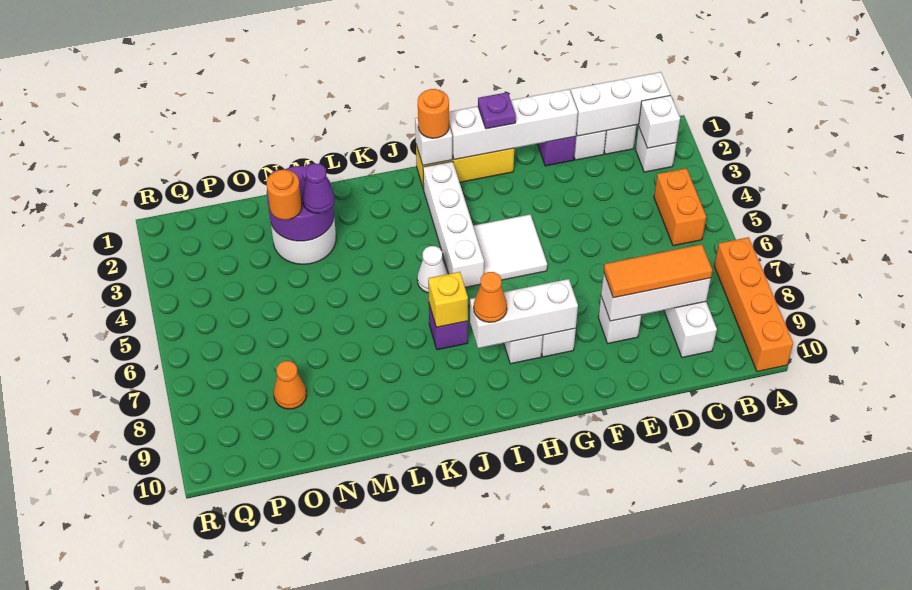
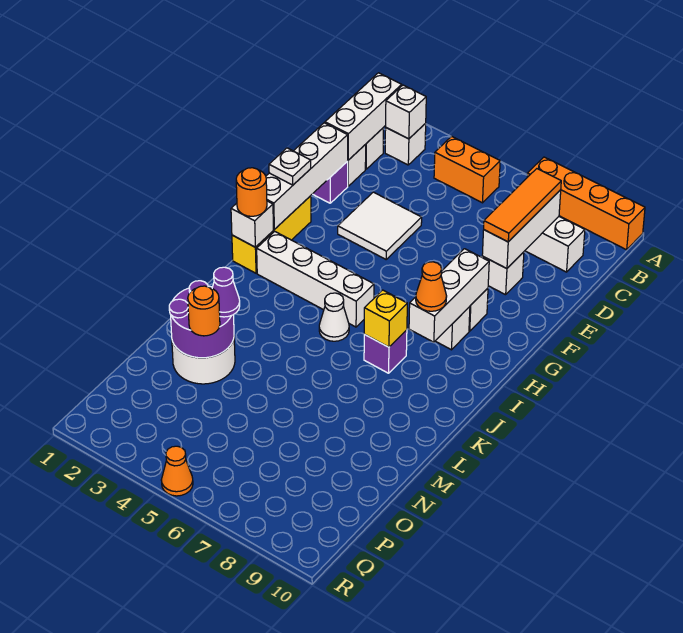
purple plate G1 level 3 -> white plate G1 level 3
white tile G4:H5 level 1 -> white tile E3:F4 level 1
orange cone O8 level 1 -> orange cone R5 level 1

